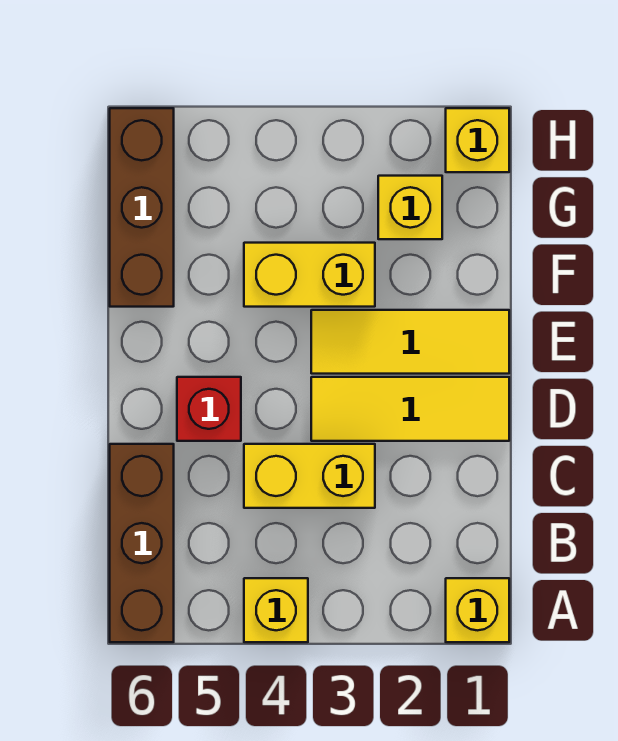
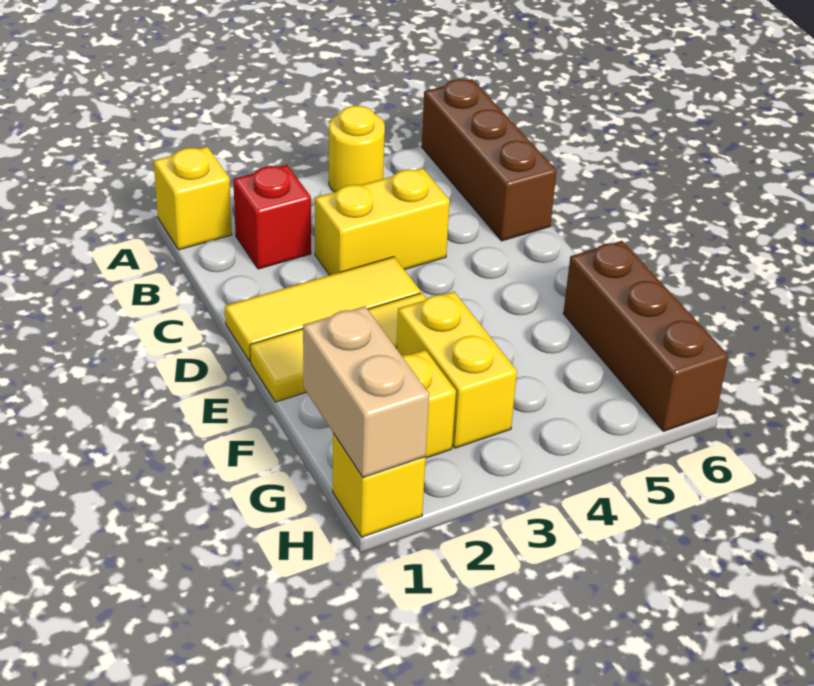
yellow brick A4 level 1 -> yellow round brick A4 level 1
red brick D5 level 1 -> red brick B2 level 1
yellow brick F3:F4 level 1 -> yellow brick F3:G3 level 1
none -> tan brick G1:H1 level 2

